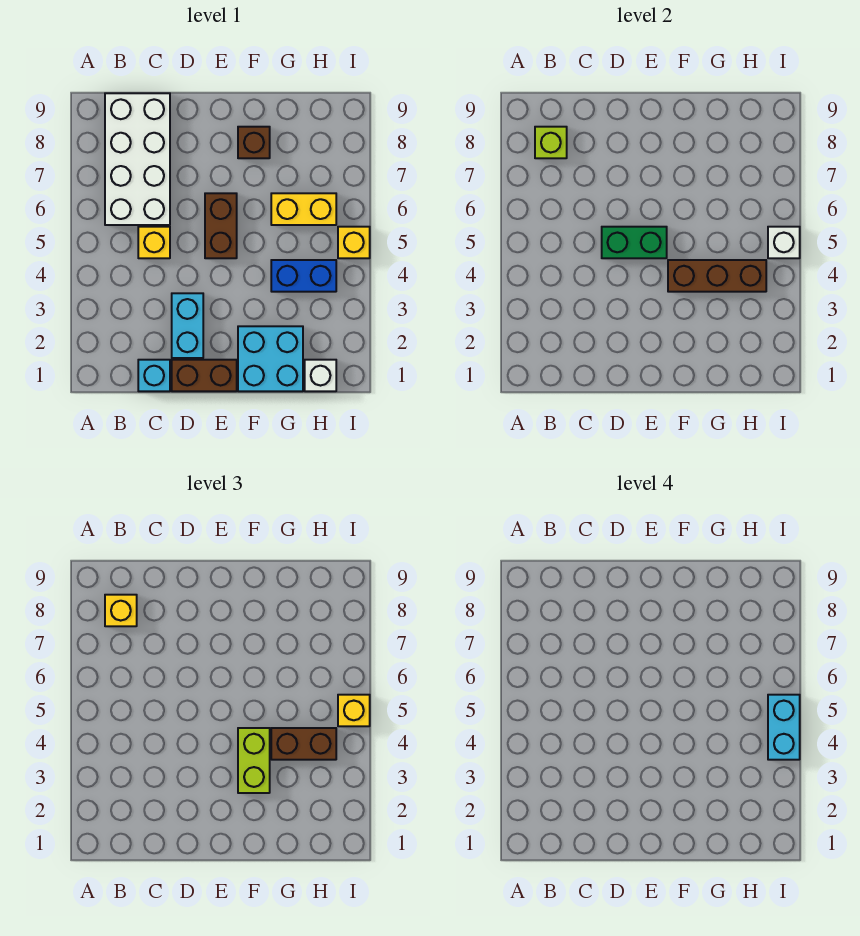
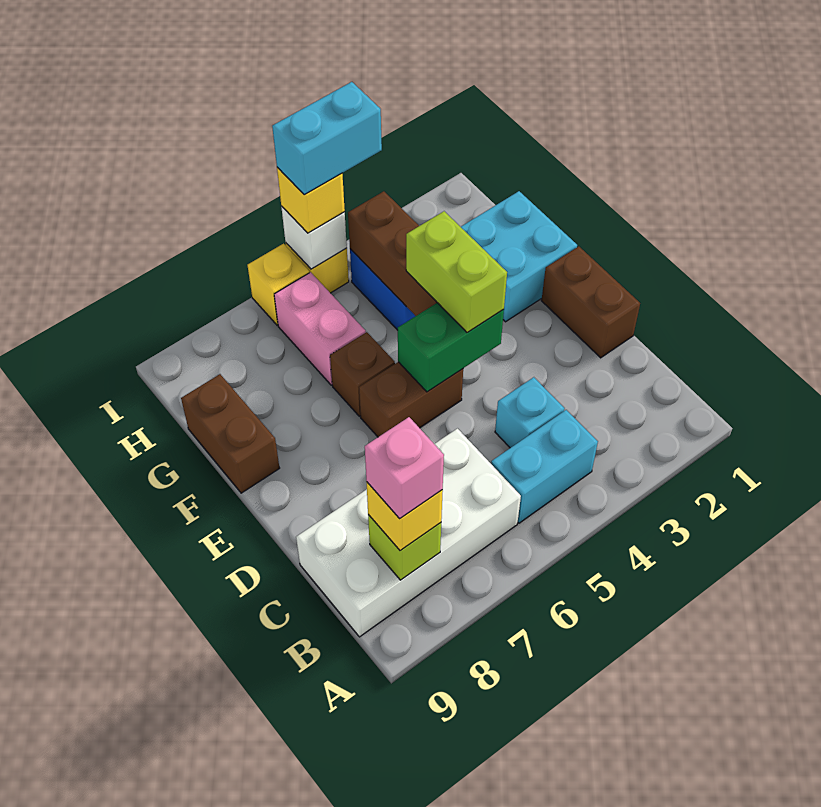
none -> pink brick B8 level 4
cyan brick C1 level 1 -> cyan brick C4 level 1
yellow brick C5 level 1 -> yellow brick I6 level 1
cyan brick D2:D3 level 1 -> cyan brick B4:B5 level 1
green brick D5:E5 level 2 -> green brick E4:E5 level 2
lime brick F3:F4 level 3 -> lime brick E4:F4 level 3
brown brick F8 level 1 -> brown brick F6 level 1
brown brick G4:H4 level 3 -> brown brick F9:G9 level 1
yellow brick G6:H6 level 1 -> pink brick G6:H6 level 1
white brick H1 level 1 -> none

